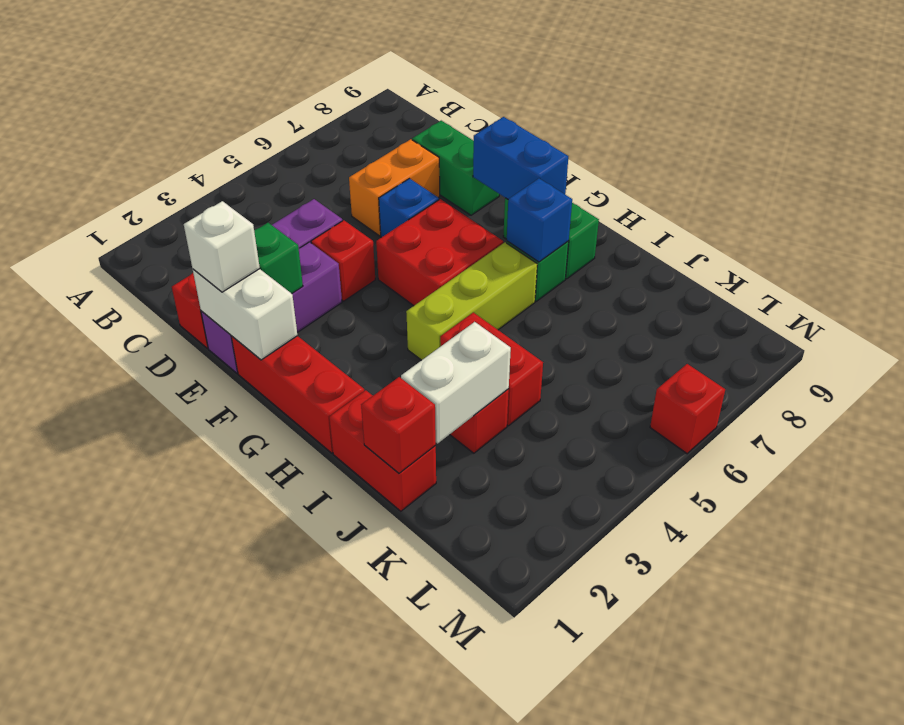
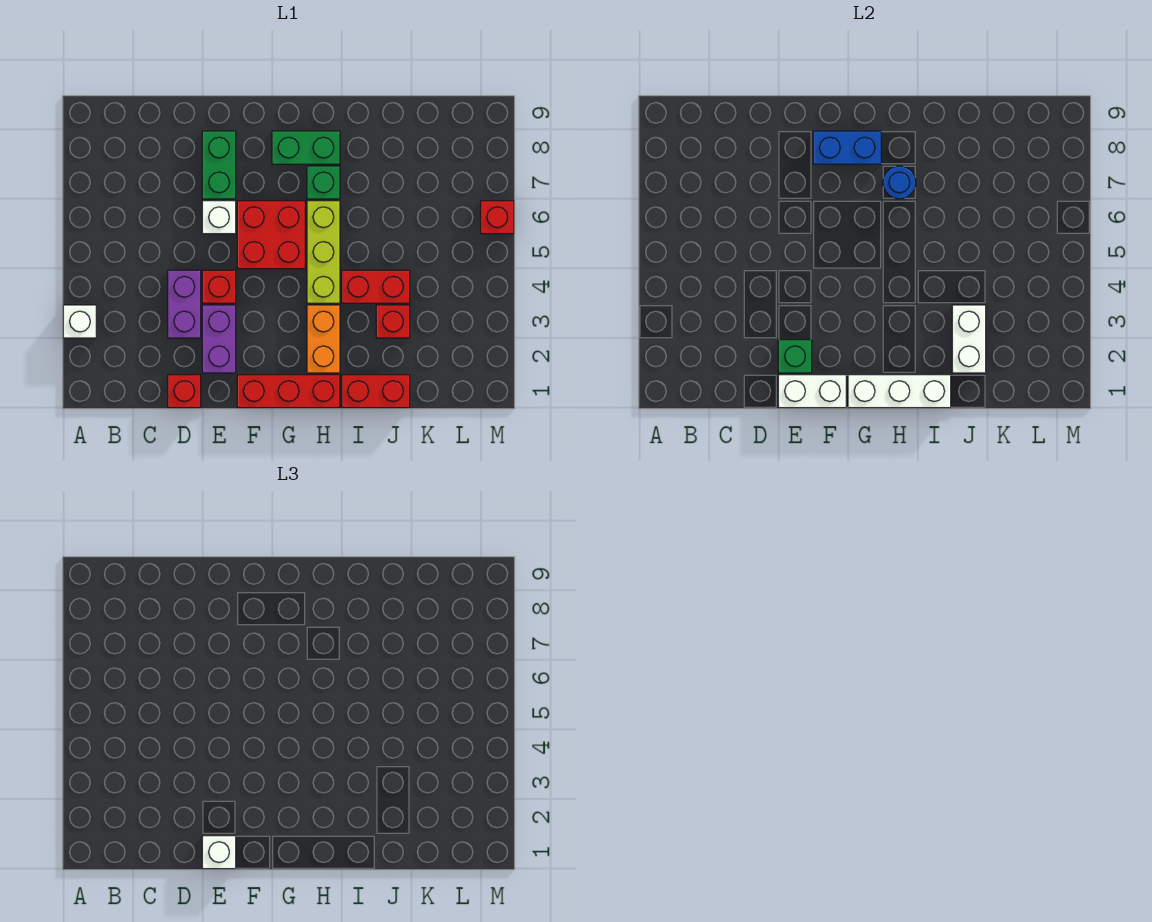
none -> white brick A3 level 1
orange brick D6:D7 level 1 -> orange brick H2:H3 level 1
green brick D8:E8 level 1 -> green brick E7:E8 level 1
purple brick E1:E3 level 1 -> purple brick E2:E3 level 1
blue brick E6 level 1 -> white brick E6 level 1
none -> white brick G1:I1 level 2
blue brick H7 level 2 -> blue round brick H7 level 2
red brick J1 level 2 -> none

